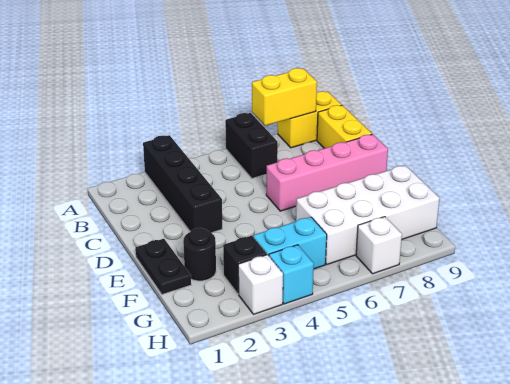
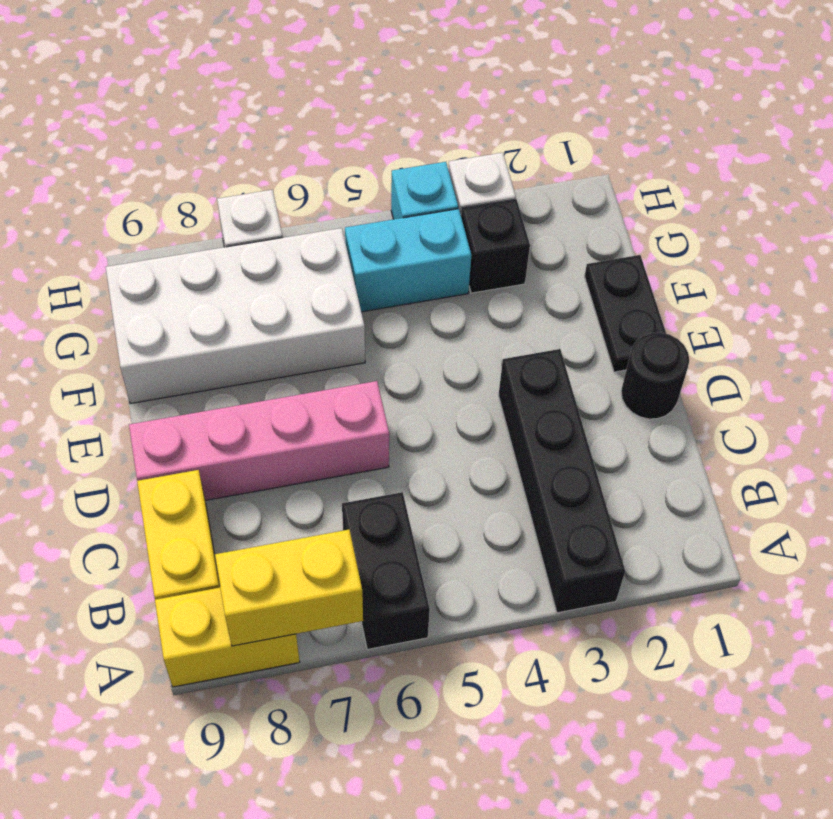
black round brick F2 level 1 -> black round brick D1 level 1

